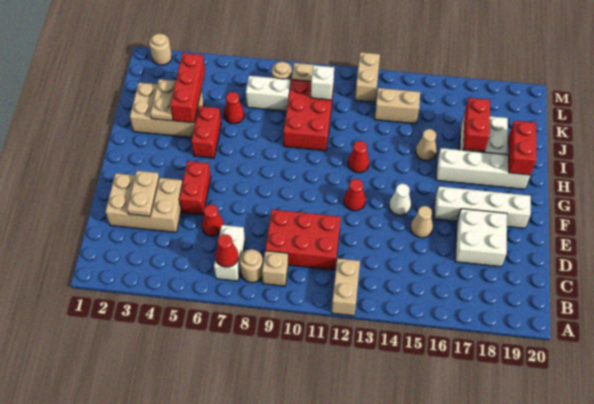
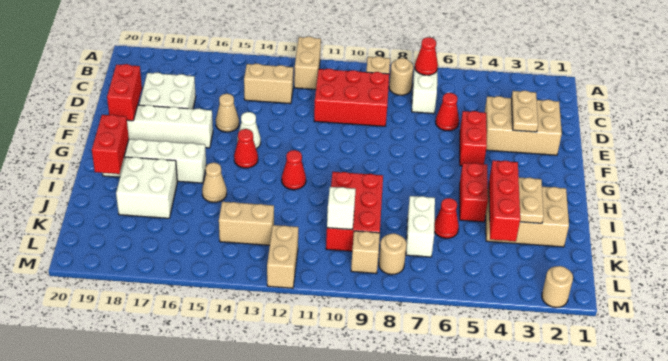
none -> tan brick C13:C14 level 1
red cone F12 level 1 -> red cone G14 level 1
red brick I17:J17 level 2 -> red brick E19:F19 level 2
white brick K7:K8 level 1 -> white brick J7:K7 level 1

